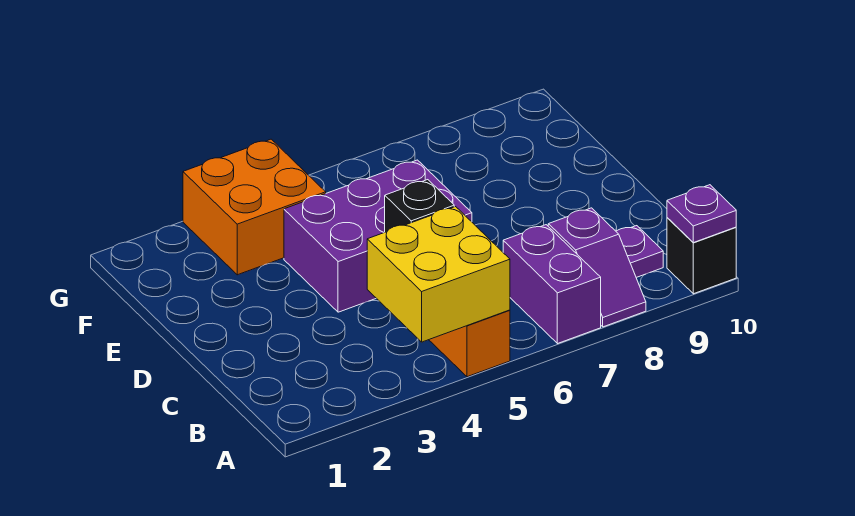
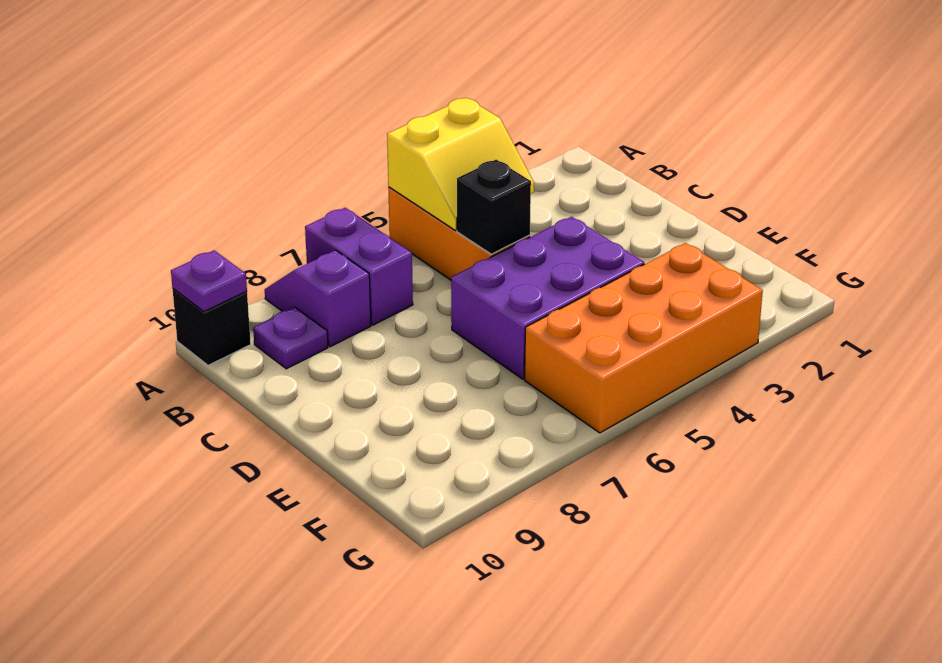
yellow brick A4:B5 level 2 -> yellow slope A4:B5 level 2 top A
orange brick F3:G4 level 1 -> orange brick F3:G6 level 1

